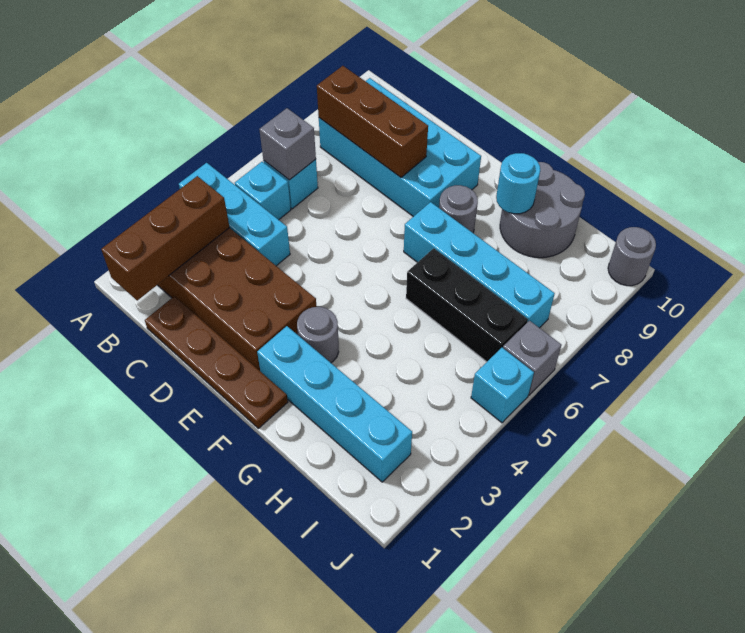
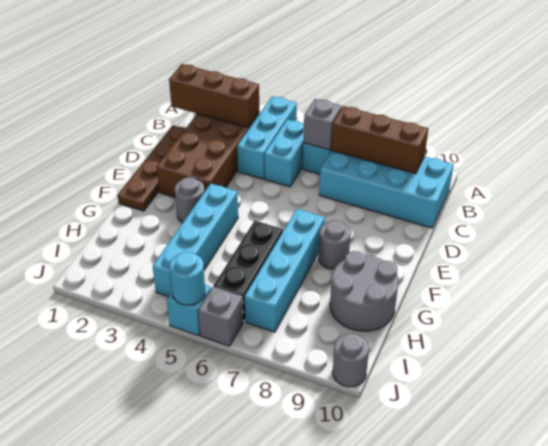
cyan brick B5 level 1 -> cyan brick B5:C5 level 1
cyan brick B8:E9 level 1 -> cyan brick B7:C10 level 1
brown brick B8:D8 level 2 -> brown brick B7:B9 level 2
cyan brick F2:I2 level 1 -> cyan brick F4:I4 level 1
cyan round brick G9 level 2 -> cyan round brick J5 level 2

